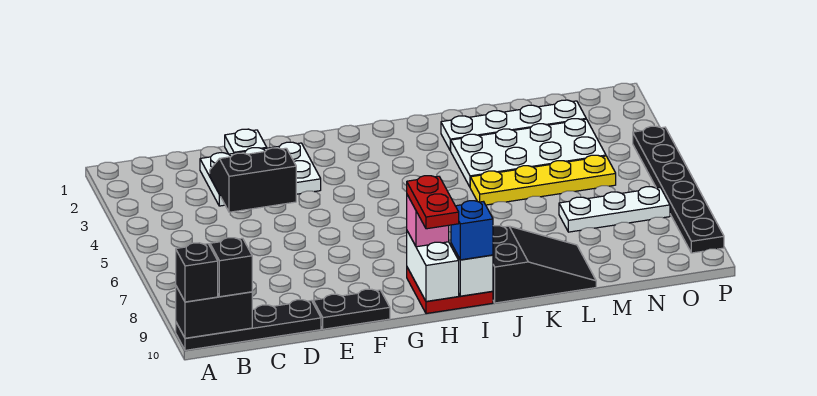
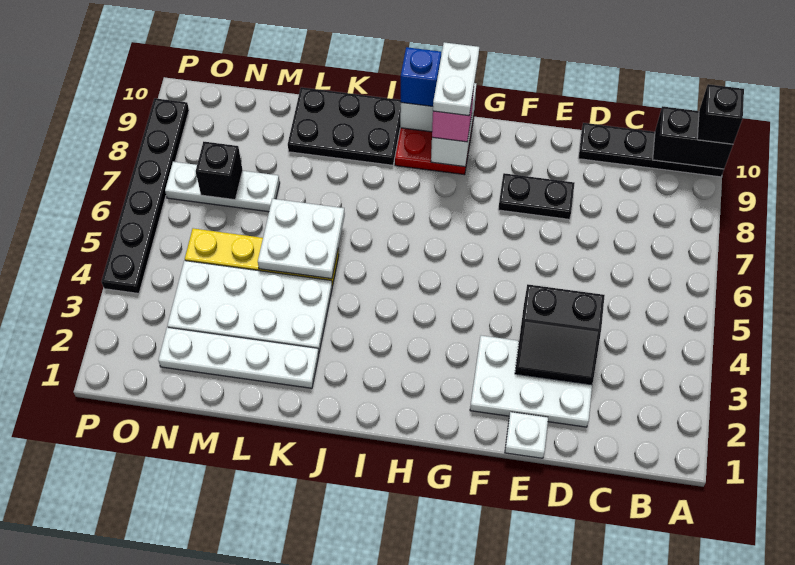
black brick B10 level 3 -> black brick N7 level 2
black plate E10:F10 level 1 -> black plate E8:F8 level 1
red plate H9:H10 level 4 -> white plate H9:H10 level 4
black slope J9:L10 level 1 top J -> black plate J9:L10 level 1
none -> white plate K5:L6 level 2

